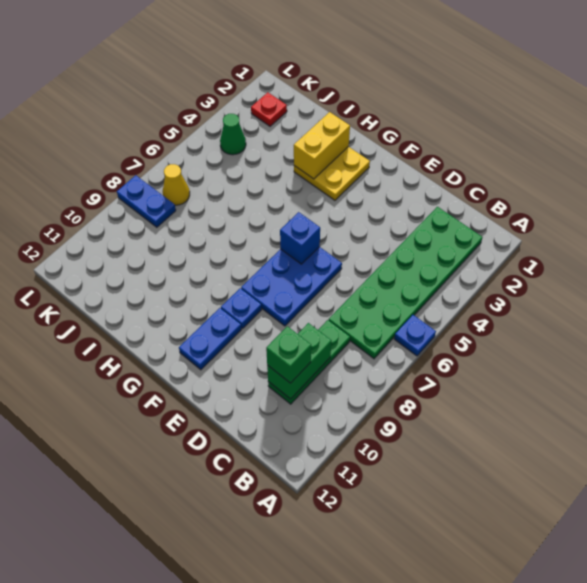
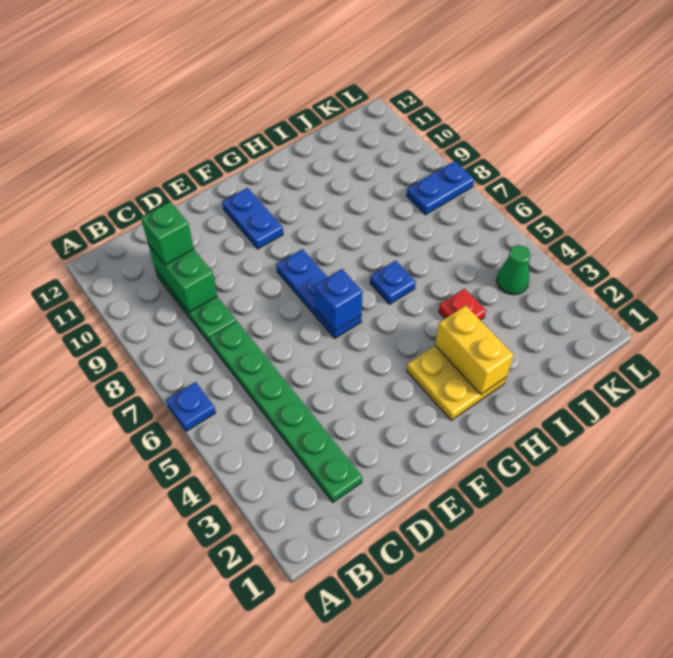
green plate B2:C7 level 1 -> green plate C2:C7 level 1
blue plate E6:F8 level 1 -> blue plate F6:F8 level 1
blue plate F9 level 1 -> blue plate H6 level 1
red plate K2 level 1 -> red plate I4 level 1
yellow cone K7 level 1 -> none

